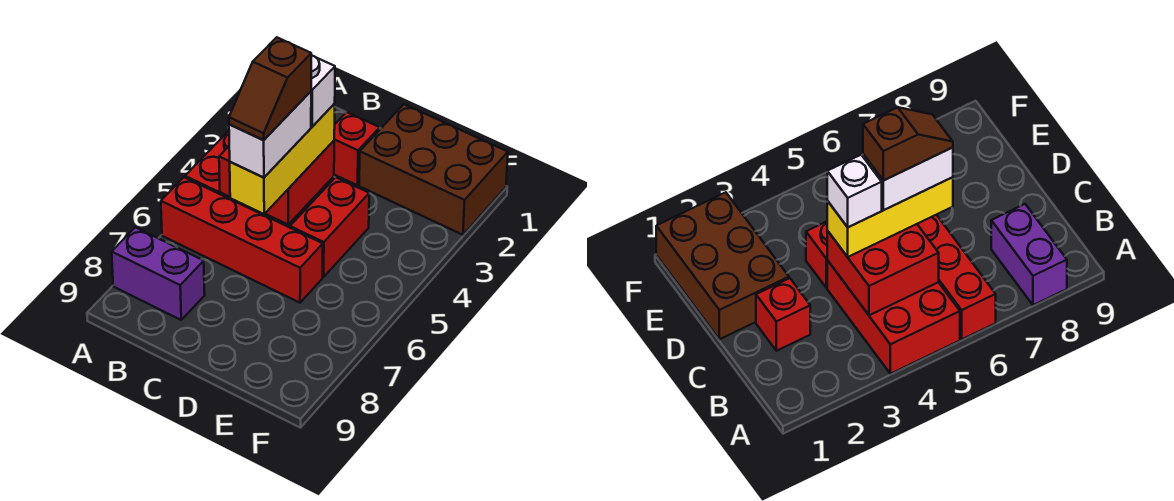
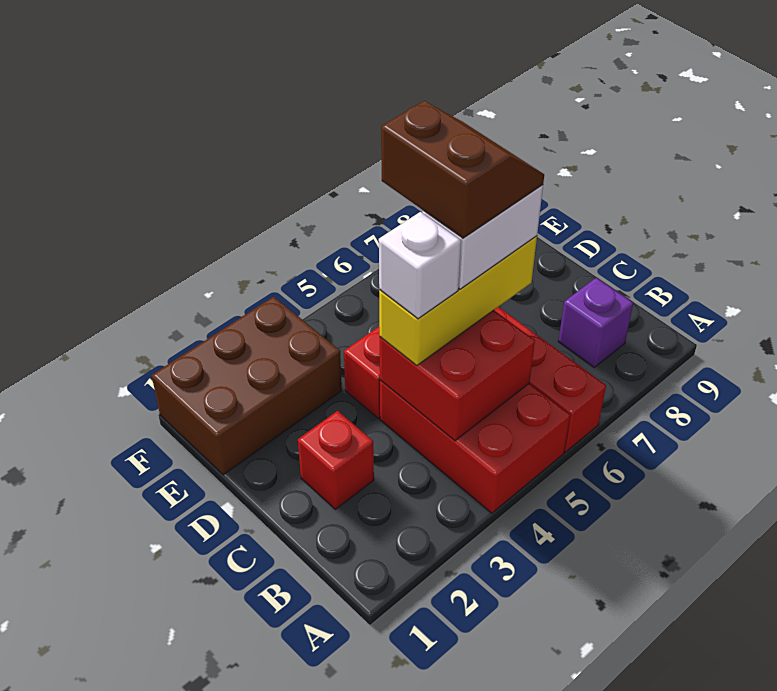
purple brick A8:B8 level 1 -> purple brick B8 level 1
brown slope C5:C6 level 5 top 5 -> brown slope C5:D6 level 5 top 5
brown brick D1:F2 level 1 -> brown brick E1:F3 level 1

